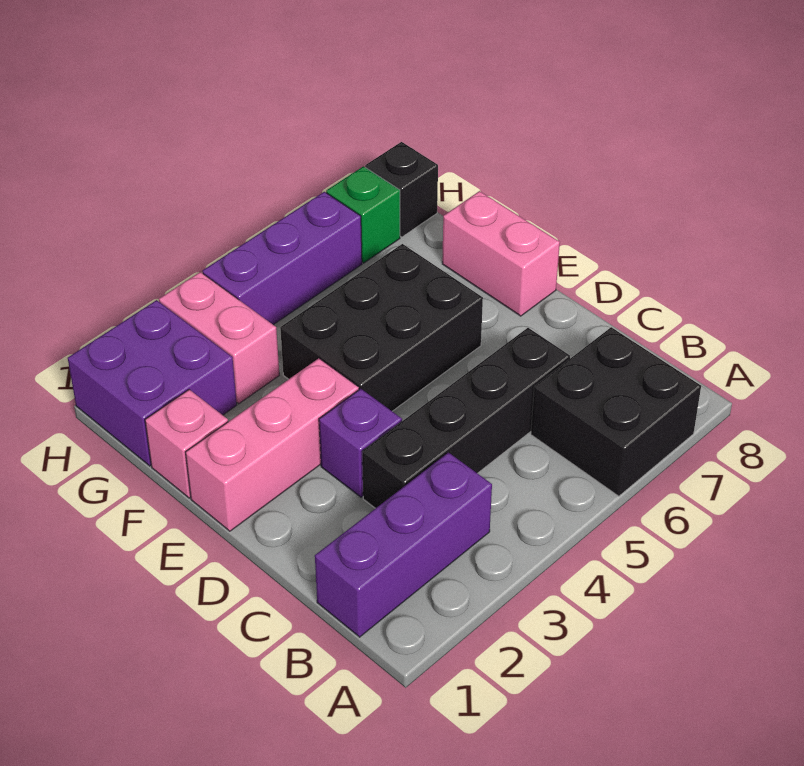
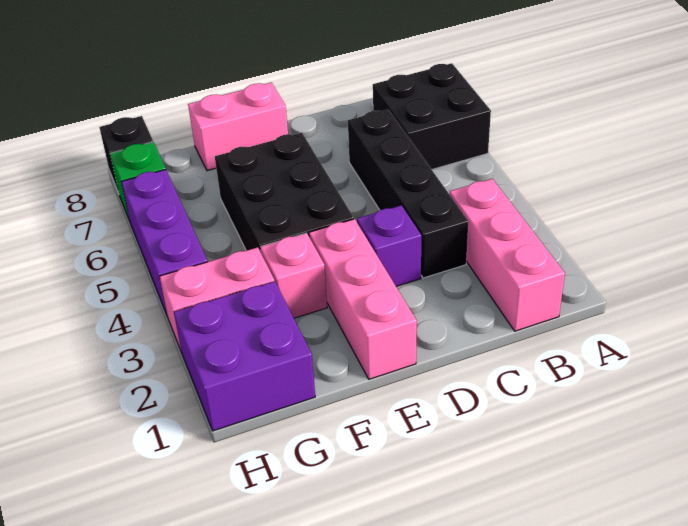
purple brick B1:B3 level 1 -> pink brick B1:B3 level 1
pink brick F1 level 1 -> pink brick F3 level 1

